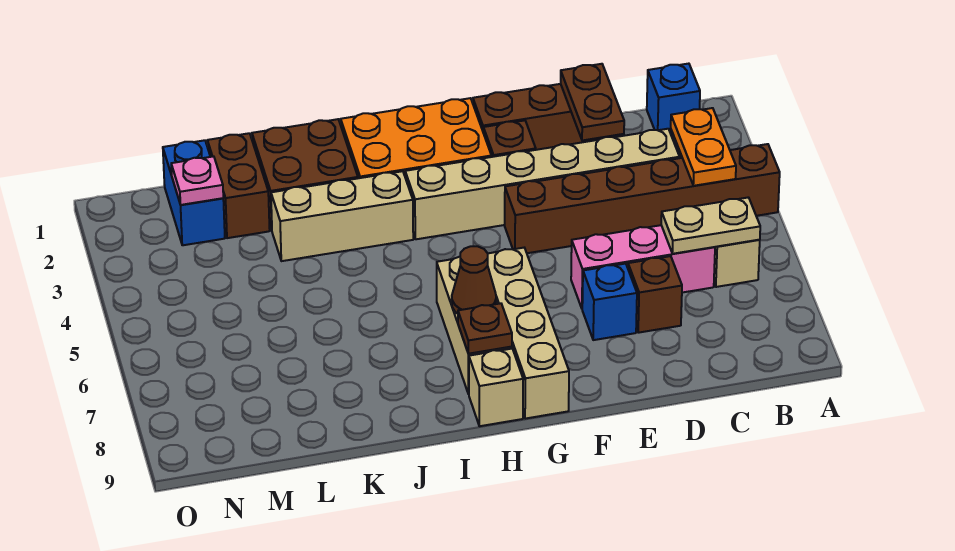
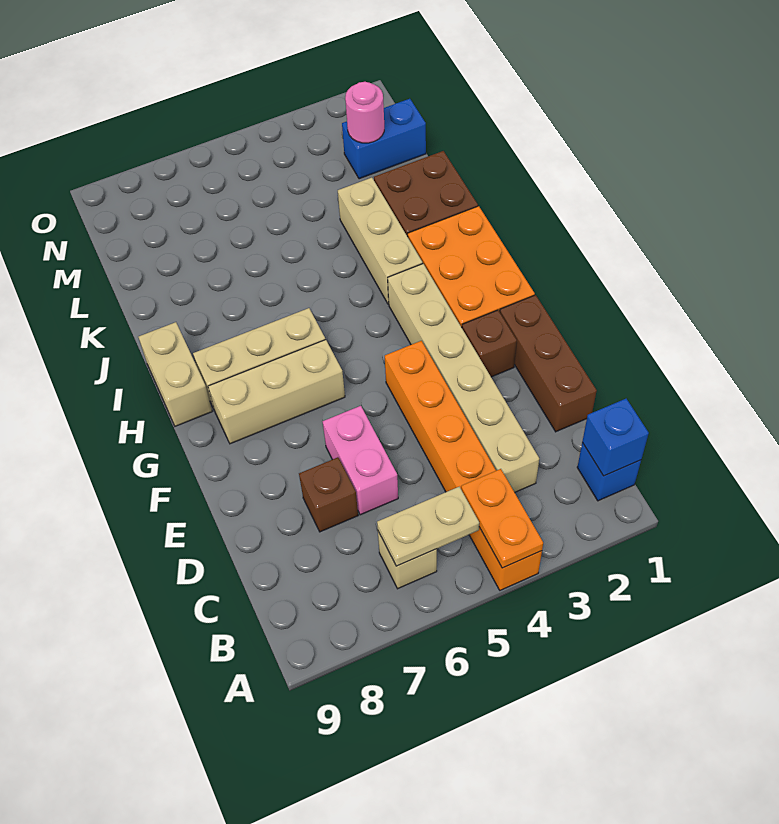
brown brick A4:F4 level 1 -> orange brick A4:F4 level 1
orange plate B3:B4 level 2 -> orange plate A4:B4 level 2
tan plate B6:C6 level 2 -> tan plate B5:B6 level 2
pink brick C6:E6 level 1 -> pink brick D6:E6 level 1
brown plate D1:D2 level 2 -> none
blue brick E7 level 1 -> blue brick B1 level 2
tan brick G6:G9 level 1 -> tan brick G6:G8 level 1
brown cone H7 level 2 -> none
brown plate H8 level 2 -> none
tan brick H9 level 1 -> tan brick H9:I9 level 1
brown brick L1:L2 level 1 -> none
pink plate M2 level 2 -> pink round brick M2 level 2

